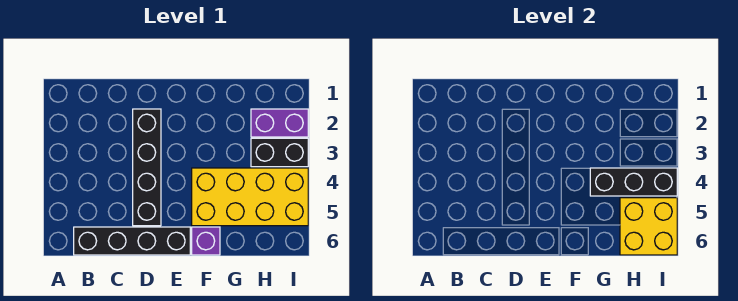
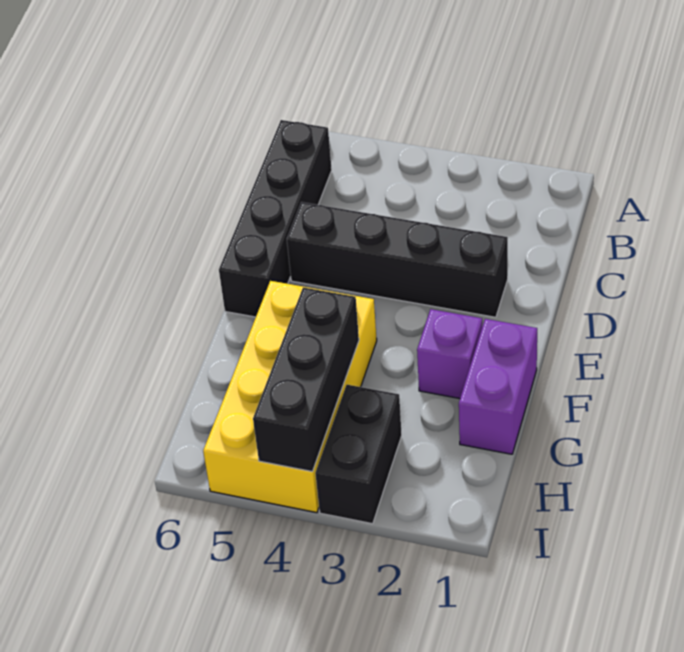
purple brick F6 level 1 -> purple brick F2 level 1
purple brick H2:I2 level 1 -> purple brick F1:G1 level 1
yellow brick H5:I6 level 2 -> none

